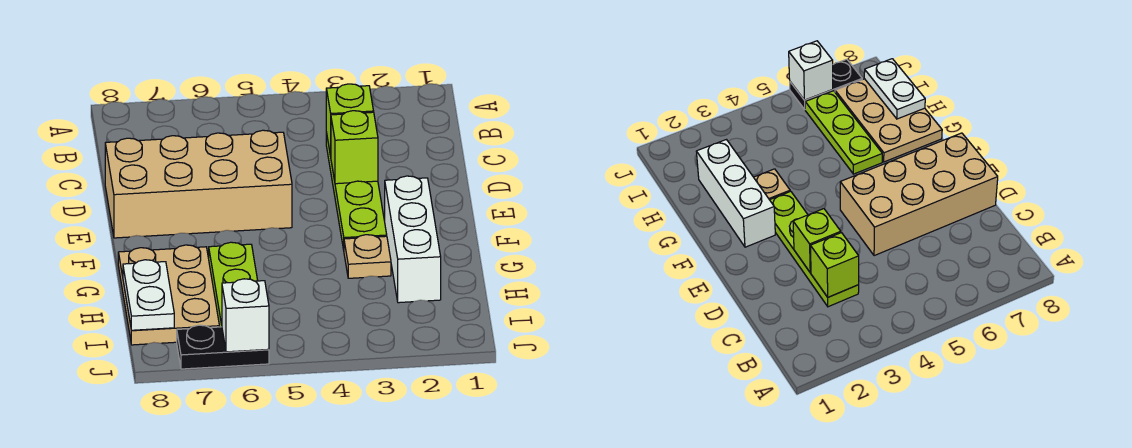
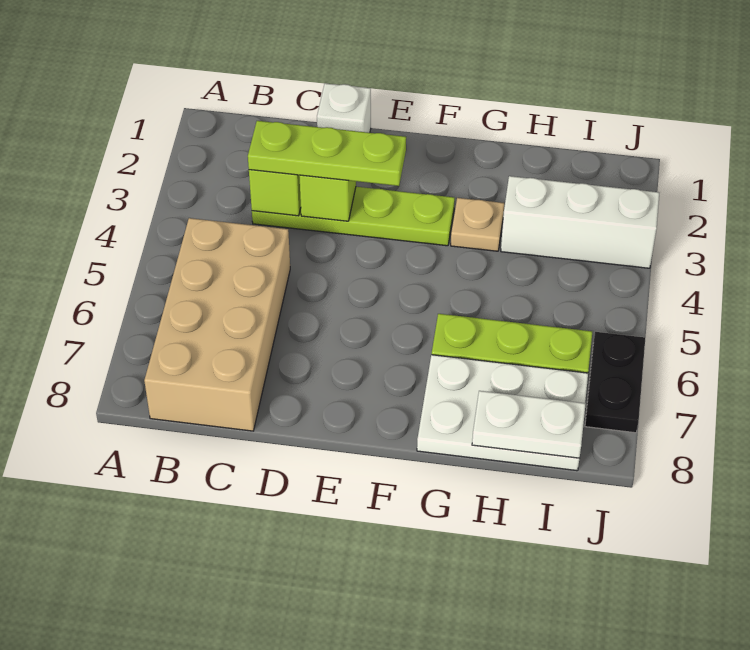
none -> lime plate C3:E3 level 3
tan brick D5:E8 level 1 -> tan brick B5:C8 level 1
white brick F2:H2 level 1 -> white brick H3:J3 level 1
tan plate G7:I8 level 1 -> white plate G7:I8 level 1
white brick J6 level 2 -> white brick D1 level 1

